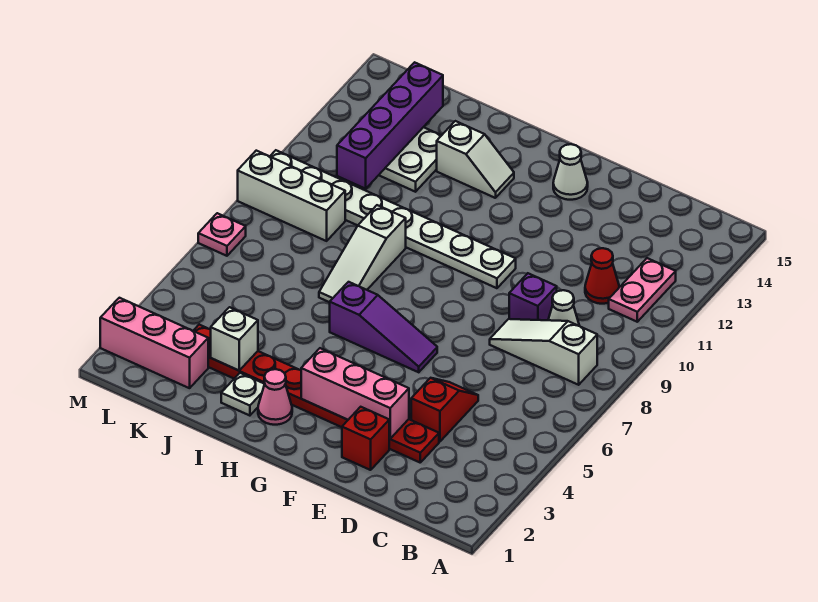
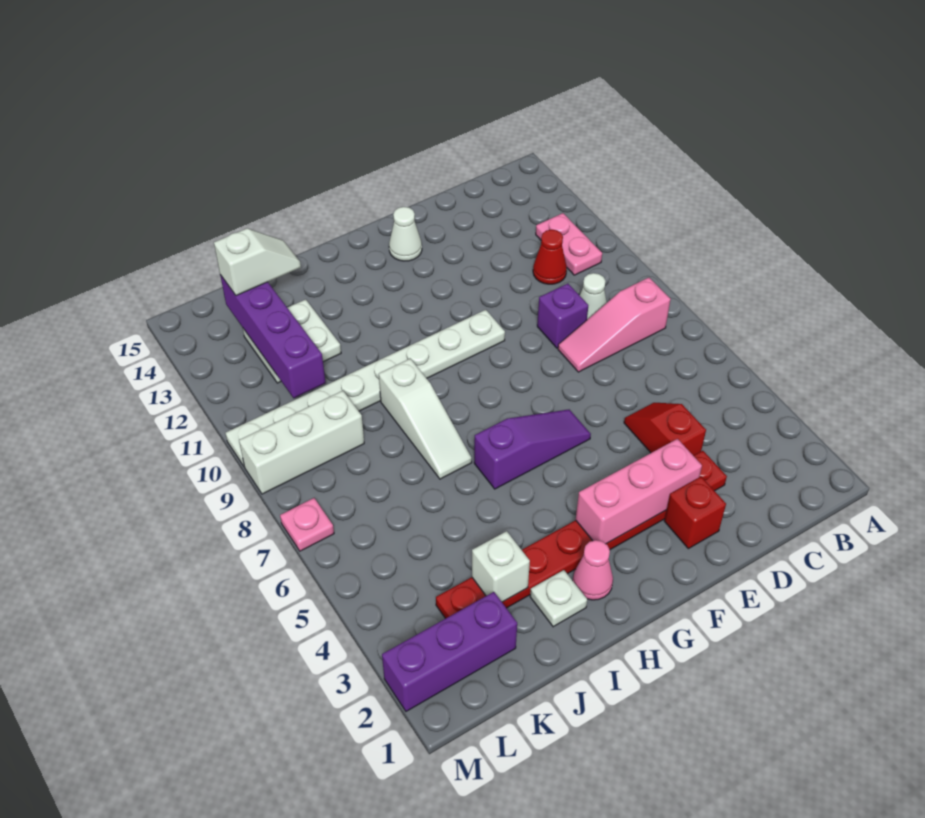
white slope B8:D8 level 1 top B -> pink slope B8:D8 level 1 top B
white slope H13:I13 level 1 top I -> white slope J14:K14 level 3 top K
pink brick K2:M2 level 1 -> purple brick K2:M2 level 1

